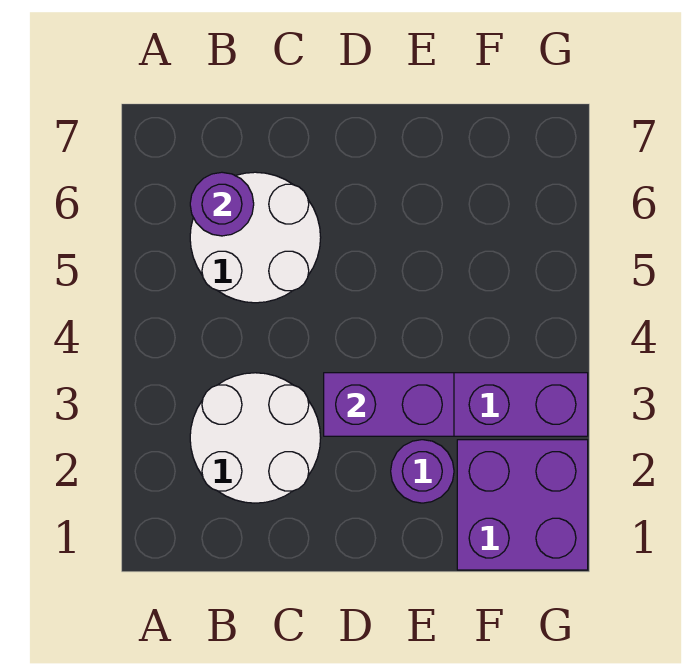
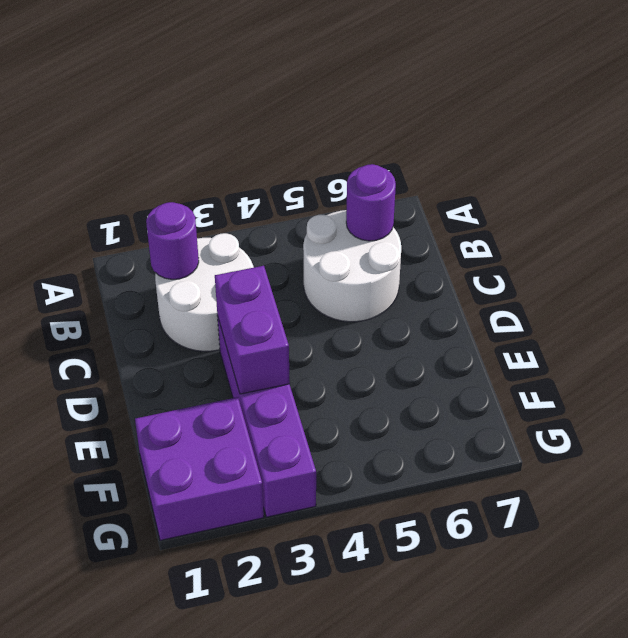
purple round brick E2 level 1 -> purple round brick B2 level 2

